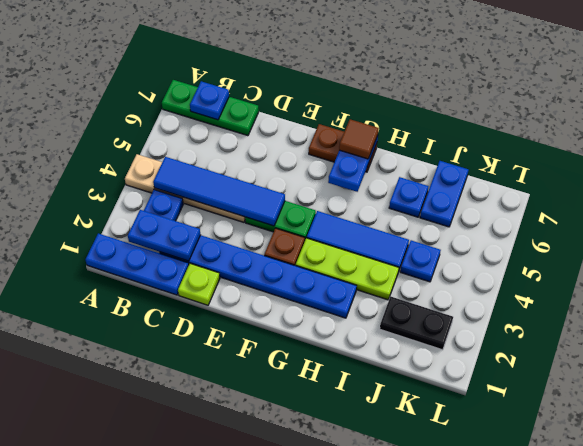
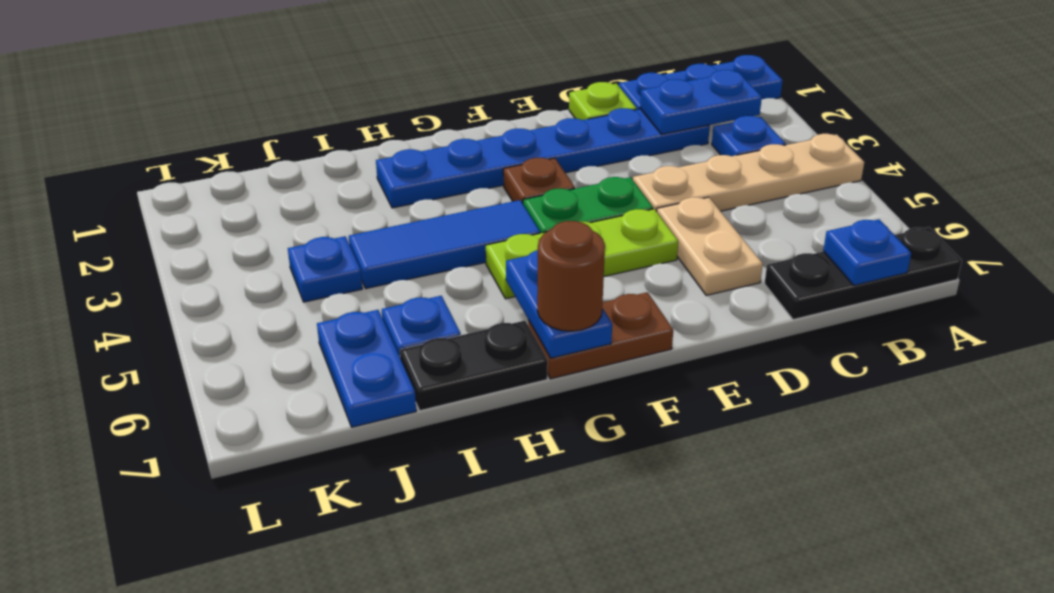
green plate A7:C7 level 1 -> black plate A7:C7 level 1
blue tile B4:E4 level 2 -> none
none -> tan plate D5:D6 level 1
lime plate G3:I3 level 1 -> lime plate E5:G5 level 1
brown tile G7 level 3 -> brown round brick G7 level 3
black plate J2:K2 level 1 -> black plate H7:I7 level 1

